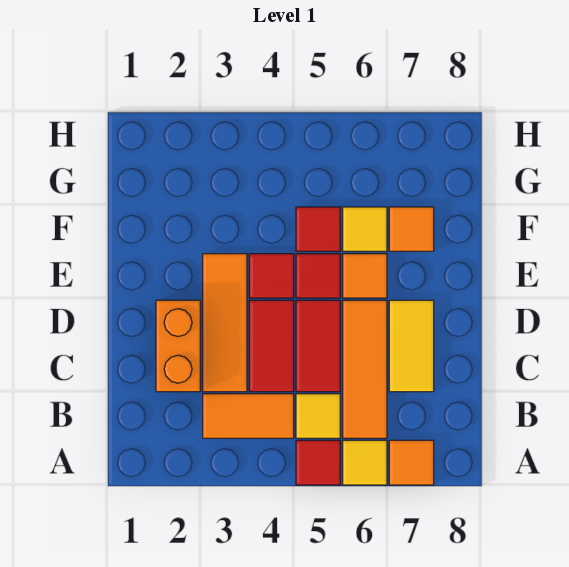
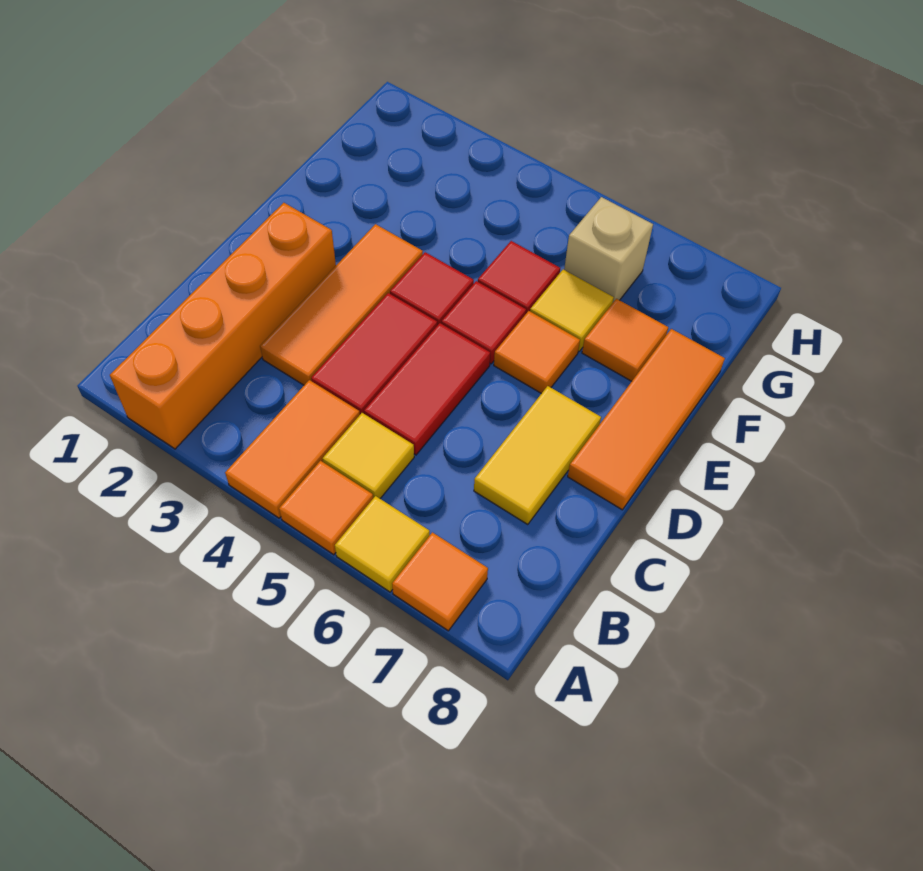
red tile A5 level 1 -> orange tile A5 level 1
orange tile B3:B4 level 1 -> orange tile A4:B4 level 1
orange tile B6:D6 level 1 -> orange tile D8:F8 level 1
orange brick C2:D2 level 1 -> orange brick A2:D2 level 1
none -> tan brick G6 level 1

